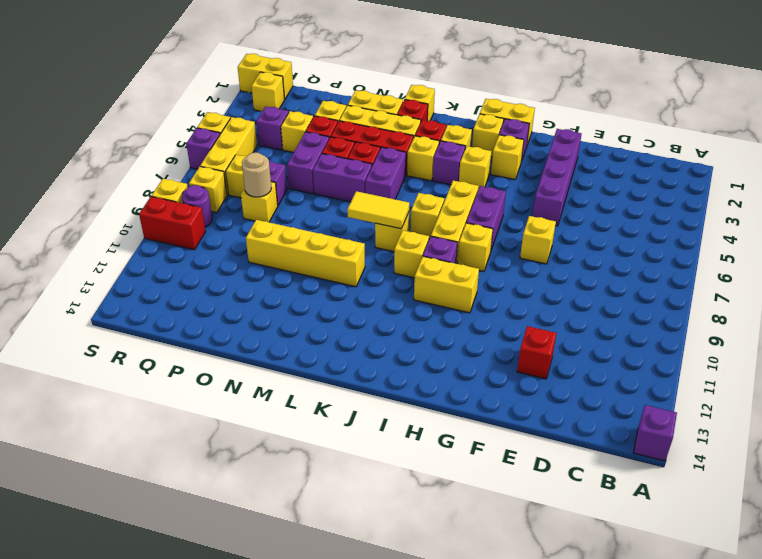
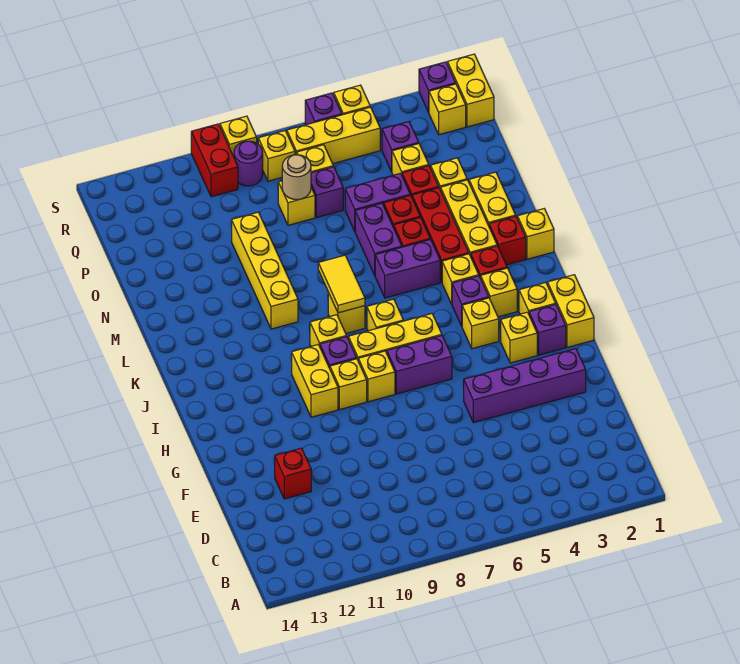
purple brick A14 level 1 -> purple brick S2 level 1
yellow brick F7 level 1 -> yellow brick H9 level 1

